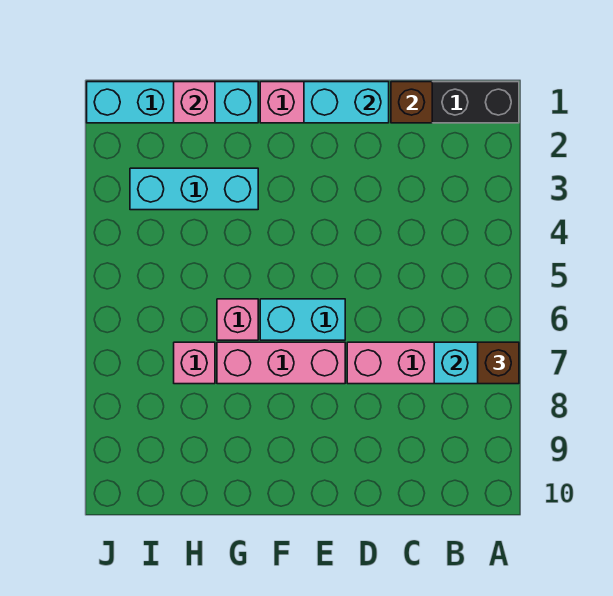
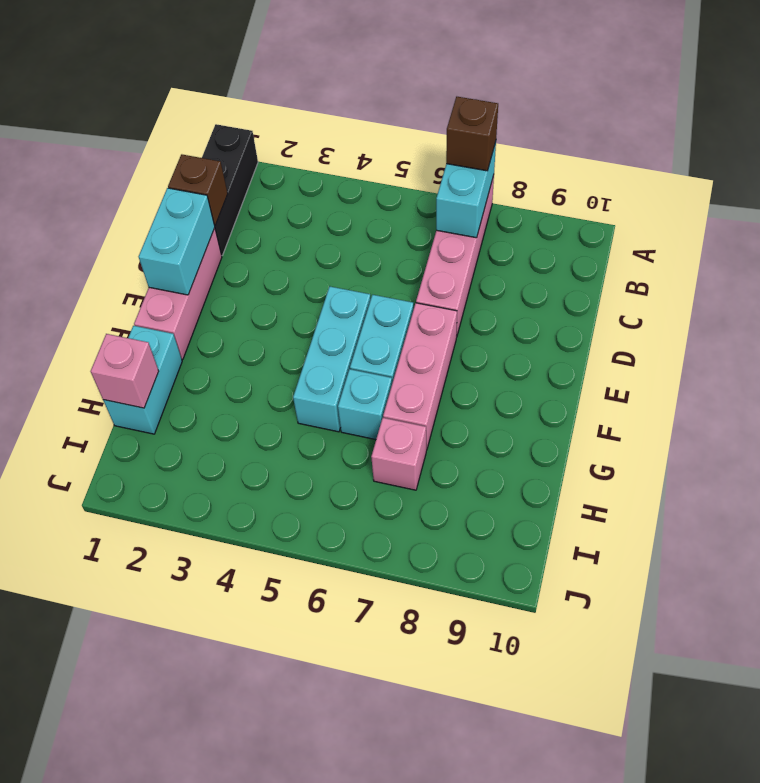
cyan brick G1:J1 level 1 -> cyan brick G1:H1 level 1
cyan brick G3:I3 level 1 -> cyan brick E5:G5 level 1
pink brick G6 level 1 -> cyan brick G6 level 1

